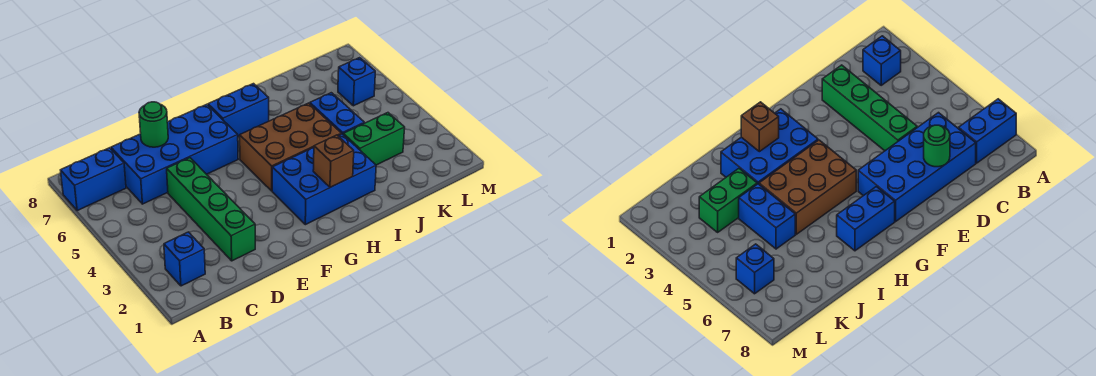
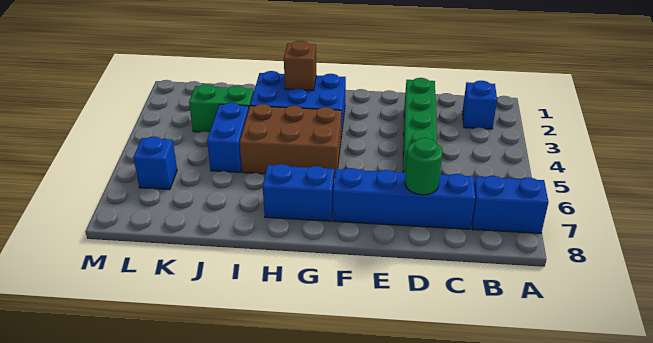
blue brick C6:F7 level 1 -> blue brick C7:F7 level 1

